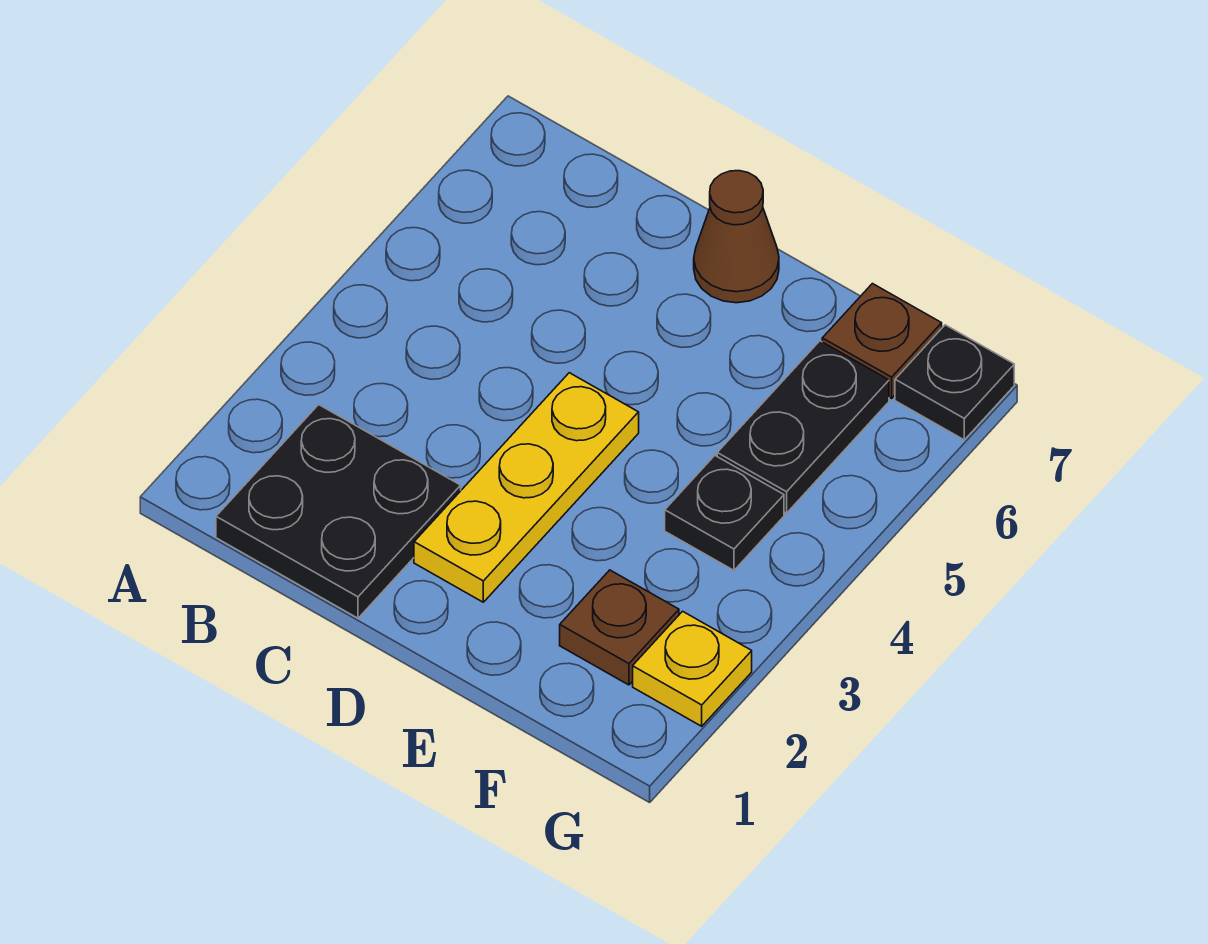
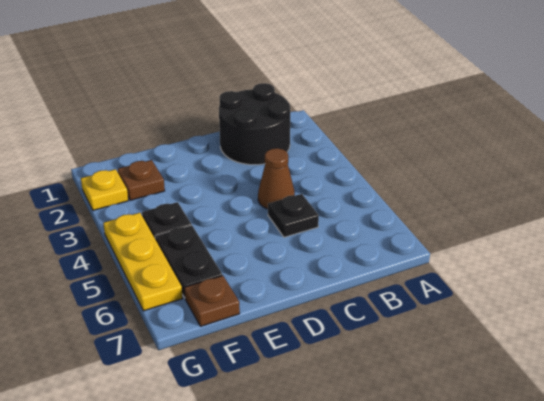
black plate B1:C2 level 1 -> black round brick B1:C2 level 1
yellow plate D2:D4 level 1 -> yellow plate G4:G6 level 1
brown cone D7 level 1 -> brown cone C4 level 1
black plate G7 level 1 -> black plate C5 level 1

